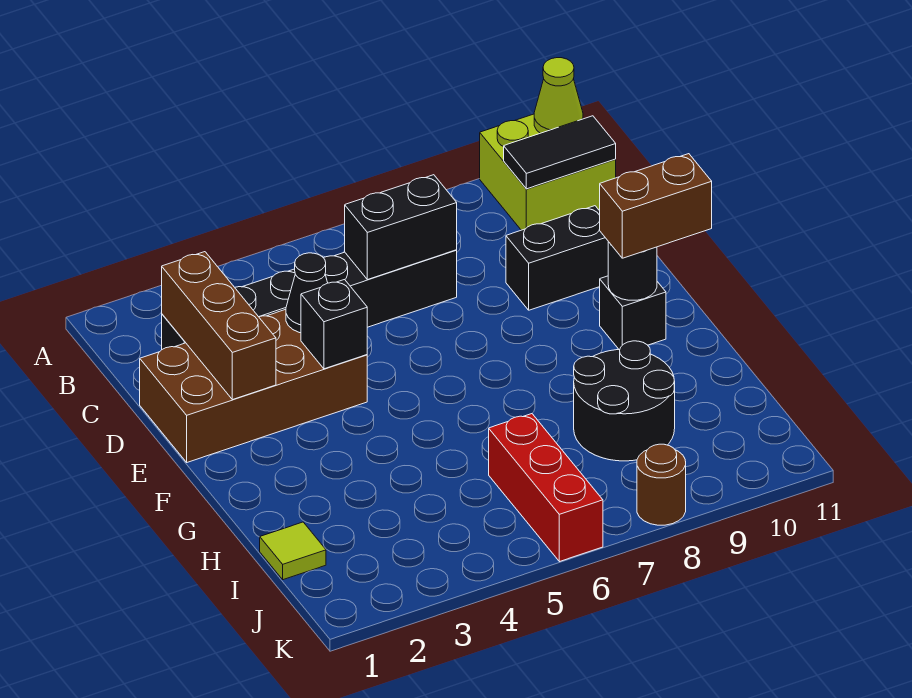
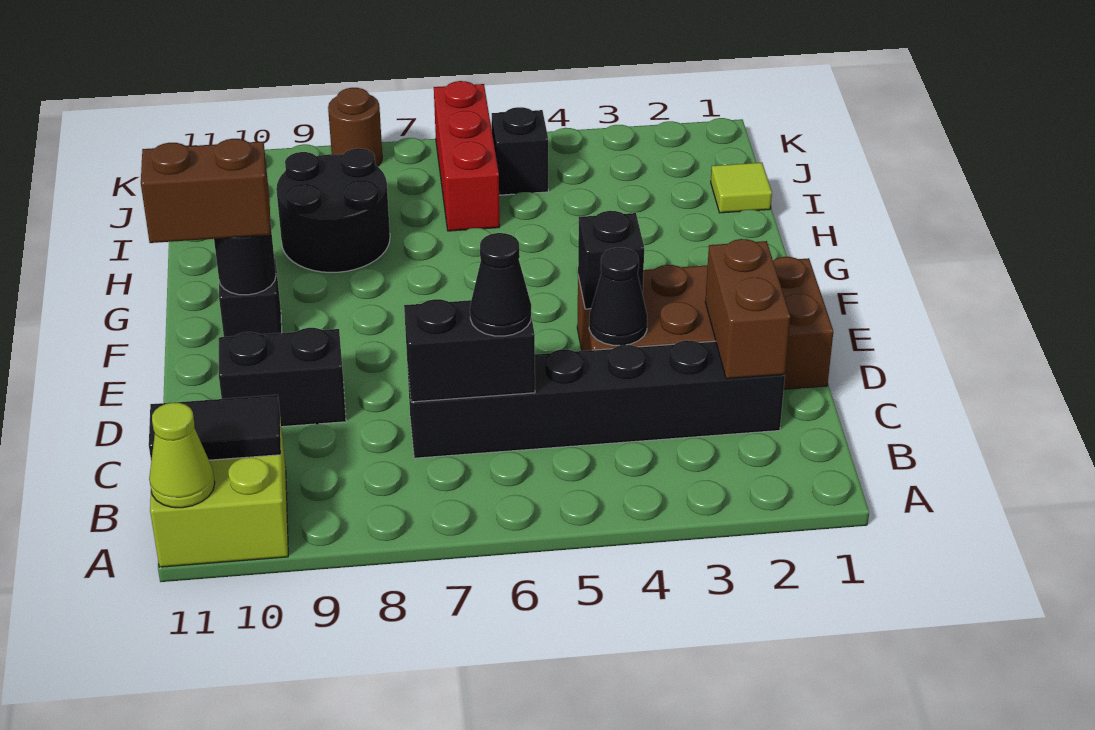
brown brick C2:E2 level 2 -> brown brick C2:D2 level 2
none -> black cone C6 level 3
none -> black brick J5 level 1

